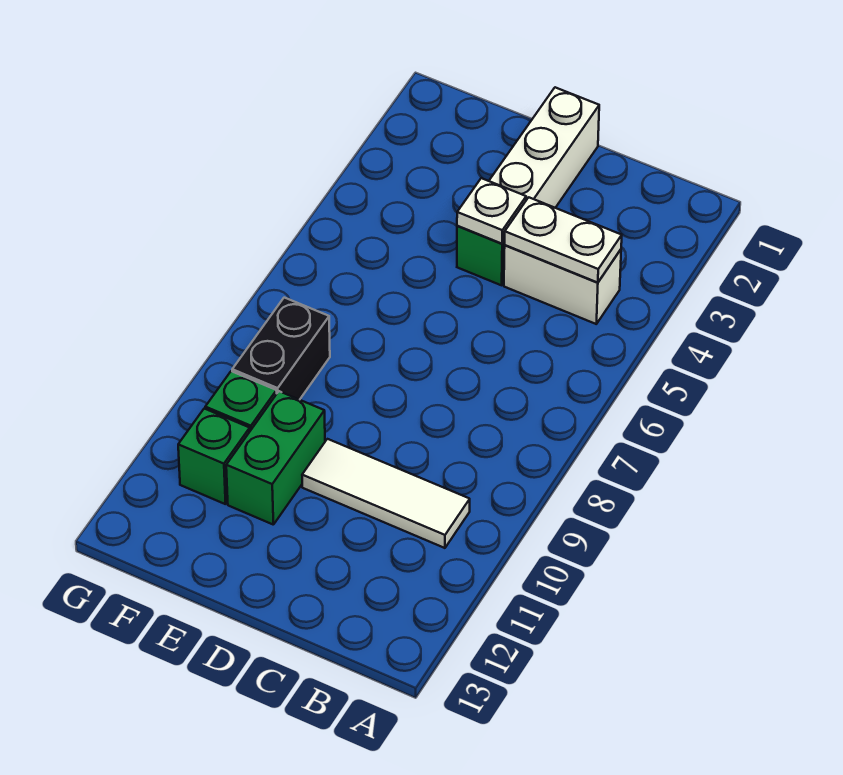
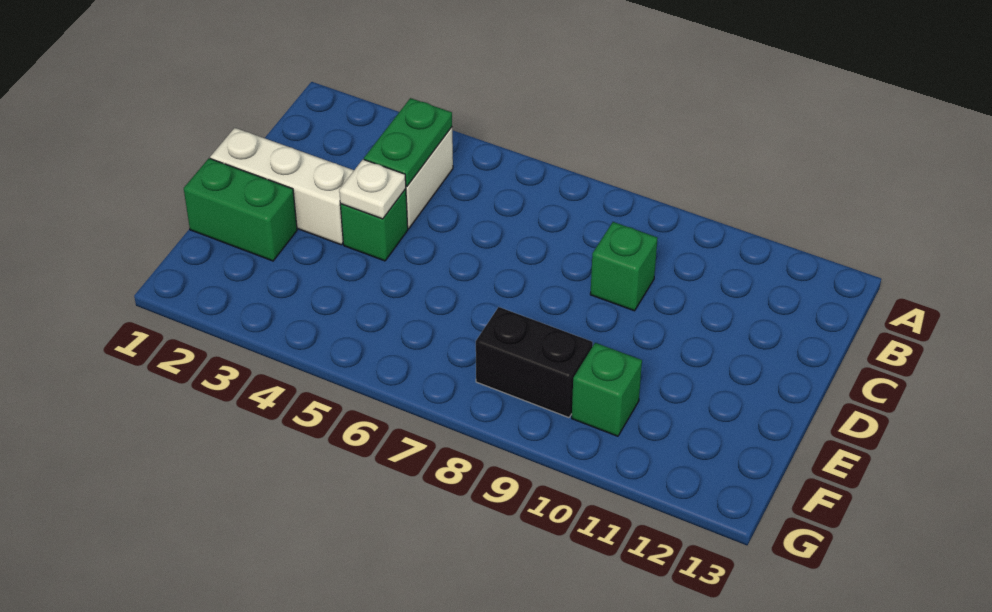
white plate B4:C4 level 2 -> green plate B4:C4 level 2
white tile B10:D10 level 1 -> none
green brick E10:E11 level 1 -> green brick E1:E2 level 1
green brick F11 level 1 -> green brick C9 level 1

